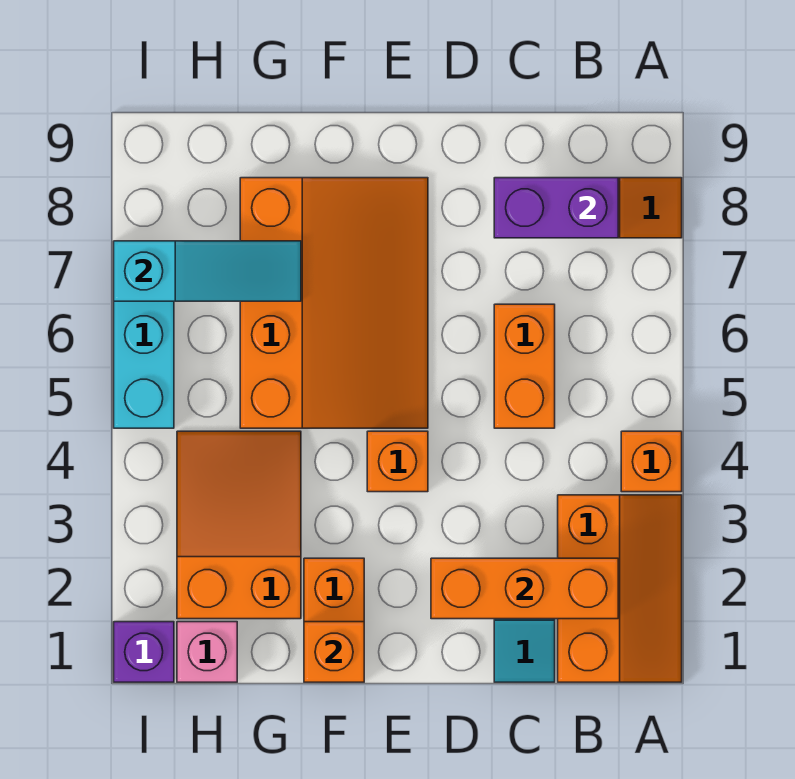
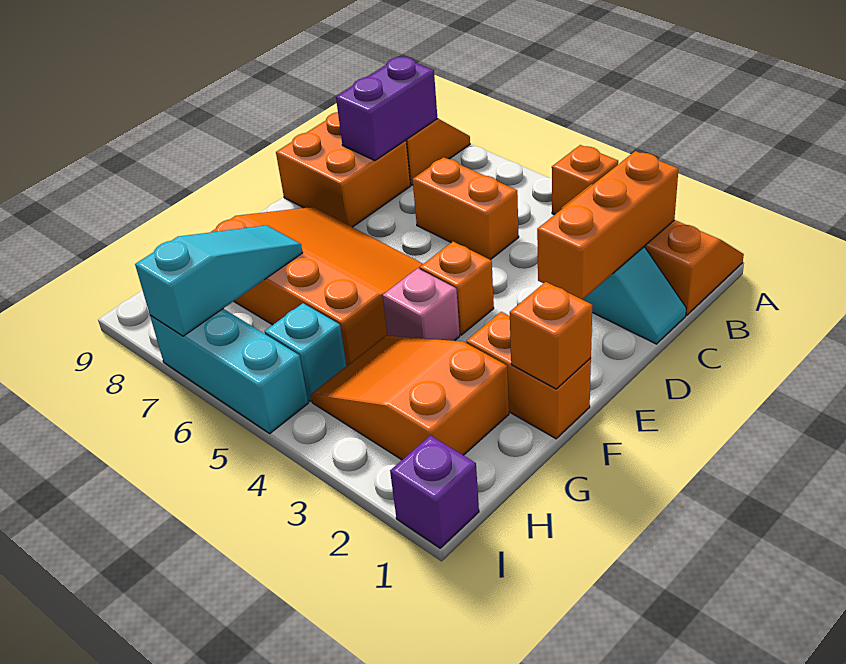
none -> orange brick C8:D9 level 1
pink brick H1 level 1 -> pink brick F4 level 1
none -> cyan brick H5 level 1

